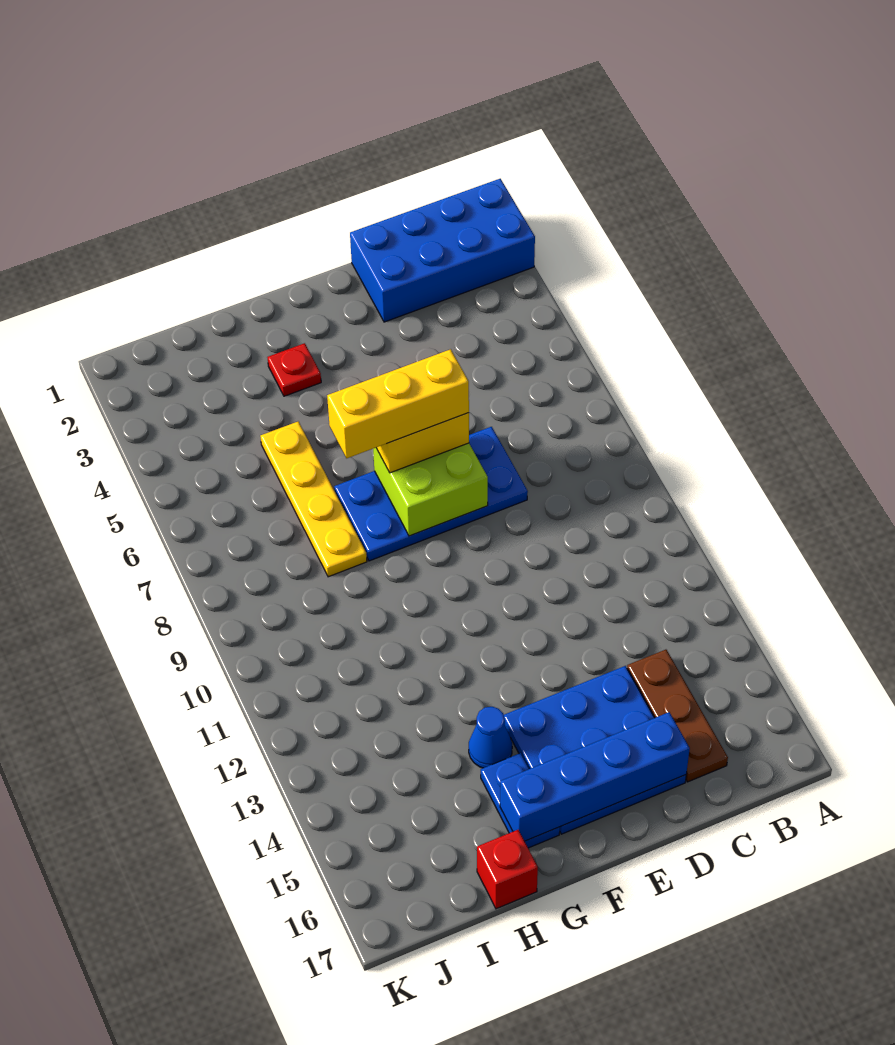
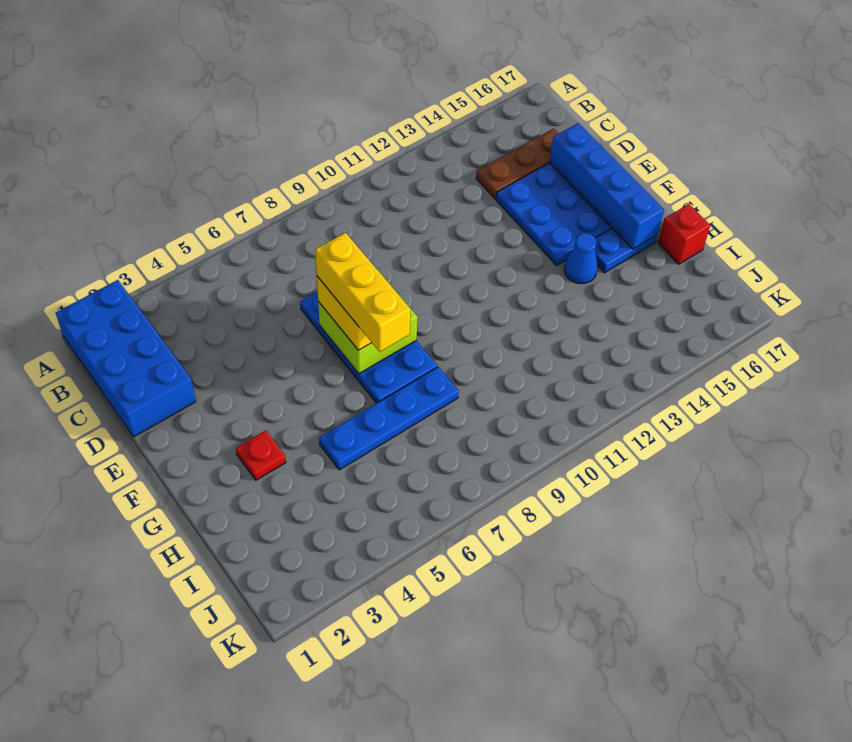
yellow plate H5:H8 level 1 -> blue plate H5:H8 level 1

